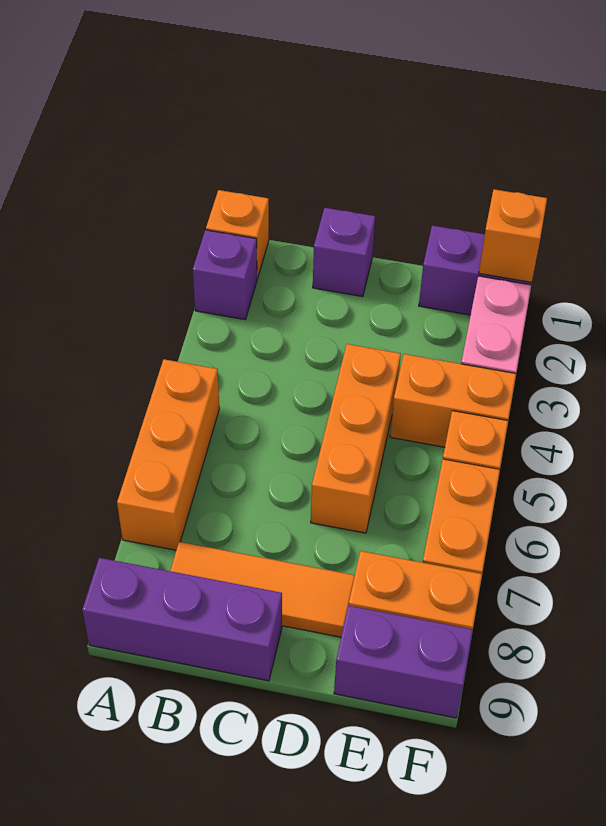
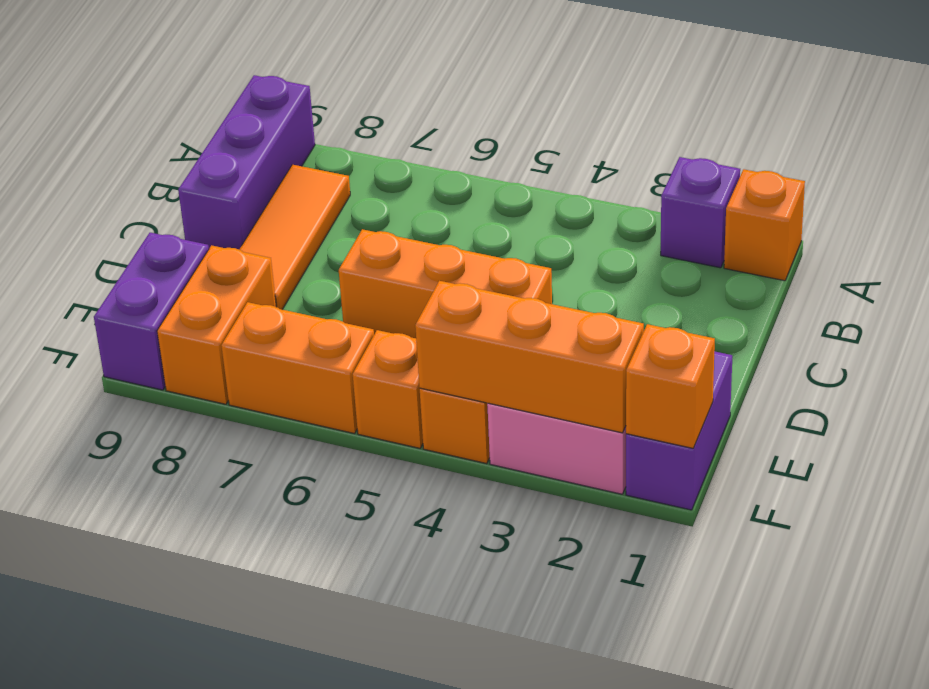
orange brick A5:A7 level 1 -> orange brick F2:F4 level 2
purple brick C1 level 1 -> none

